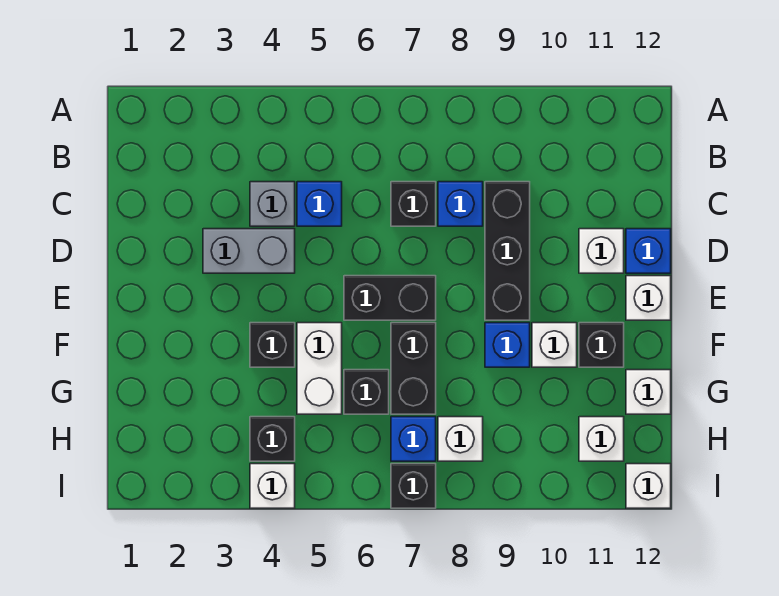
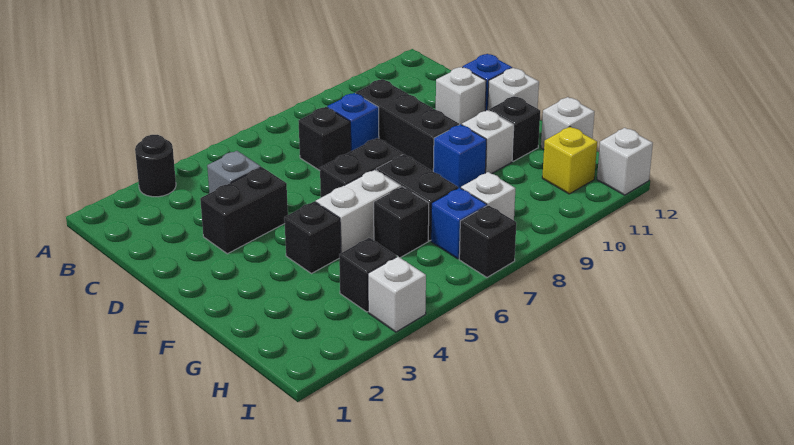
none -> black round brick A3 level 1
blue brick C5 level 1 -> none
grey brick D3:D4 level 1 -> black brick D3:D4 level 1
white brick F5:G5 level 1 -> white brick F5:F6 level 1
white brick H11 level 1 -> yellow brick H11 level 1

